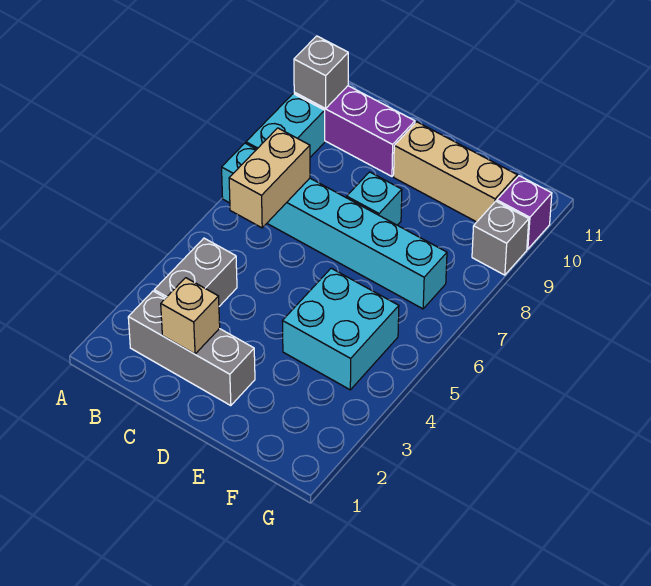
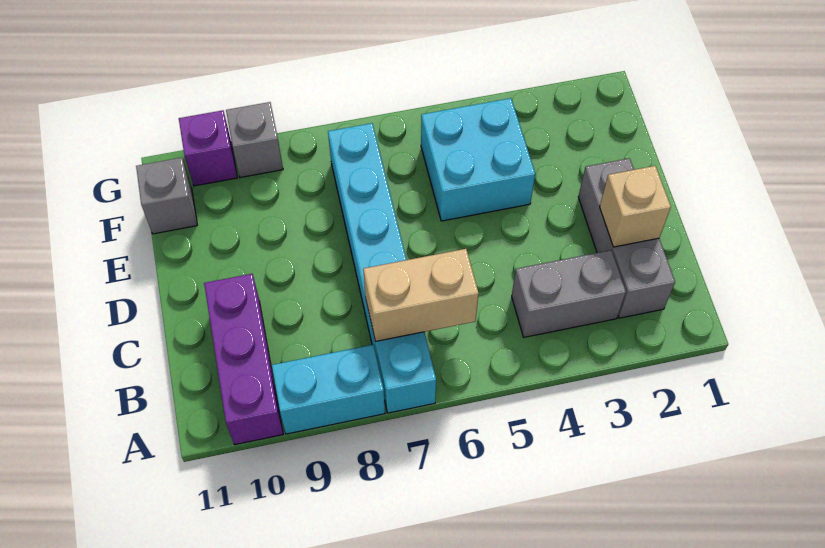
grey brick A10 level 2 -> grey brick F11 level 1
cyan brick D8 level 1 -> none
tan brick D10:F10 level 1 -> none

